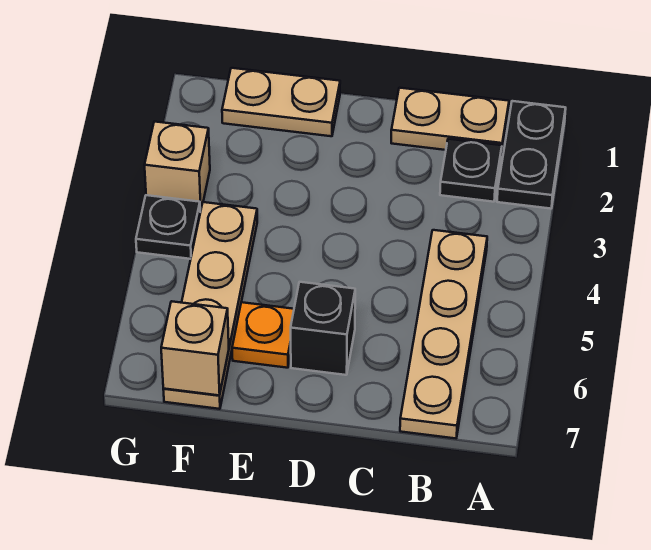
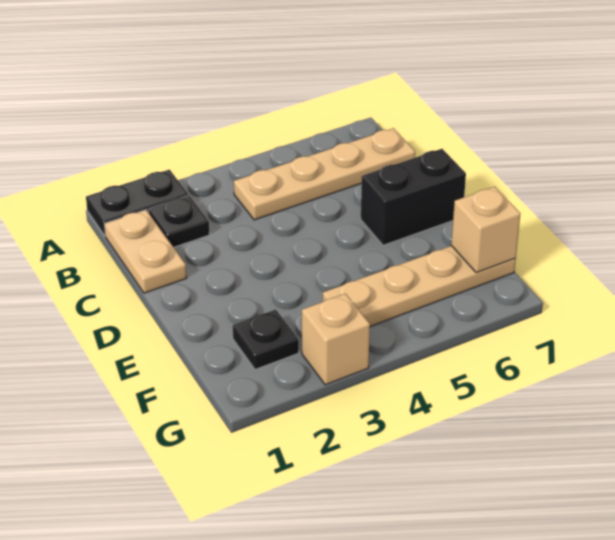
black brick D6 level 1 -> black brick D6:D7 level 1
tan plate E1:F1 level 1 -> none
orange plate E6 level 1 -> none
black plate G4 level 1 -> black plate F2 level 1

